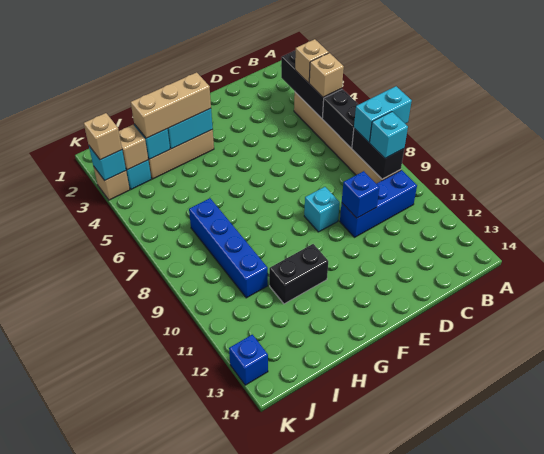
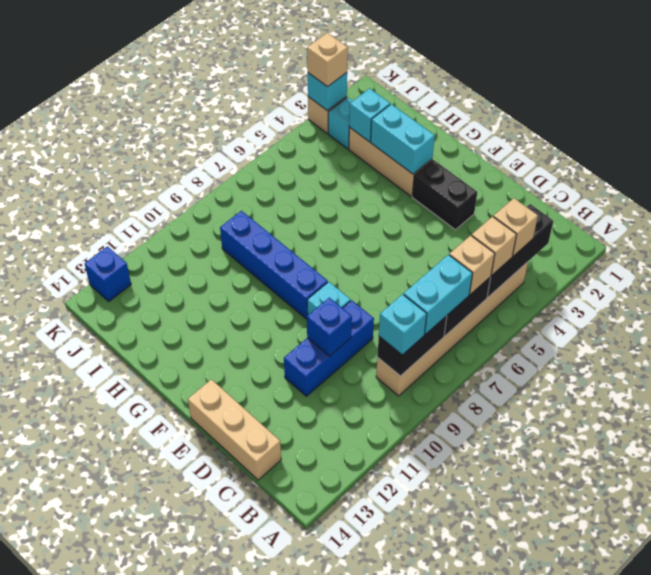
cyan brick A8:B8 level 3 -> cyan brick B7:B8 level 3
blue brick B10:D10 level 1 -> blue brick D9:D11 level 1
tan brick G3:I3 level 3 -> tan brick C14:E14 level 1
black brick G11:H11 level 1 -> black brick E3:F3 level 1
blue brick I7:I10 level 1 -> blue brick F9:I9 level 1
tan brick J3 level 2 -> tan brick B6 level 3

